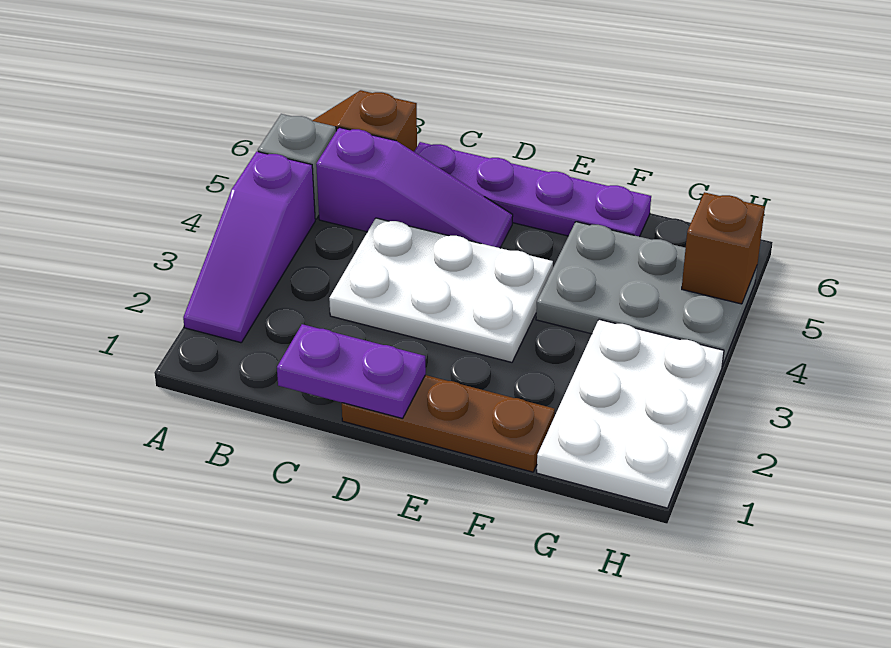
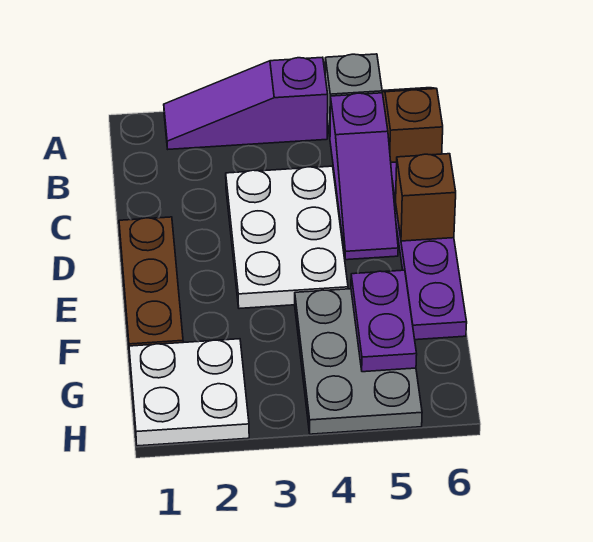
purple plate C1:D1 level 2 -> purple plate F5:G5 level 2
white plate G1:H3 level 1 -> white plate G1:H2 level 1
brown brick H5 level 2 -> brown brick D6 level 2

